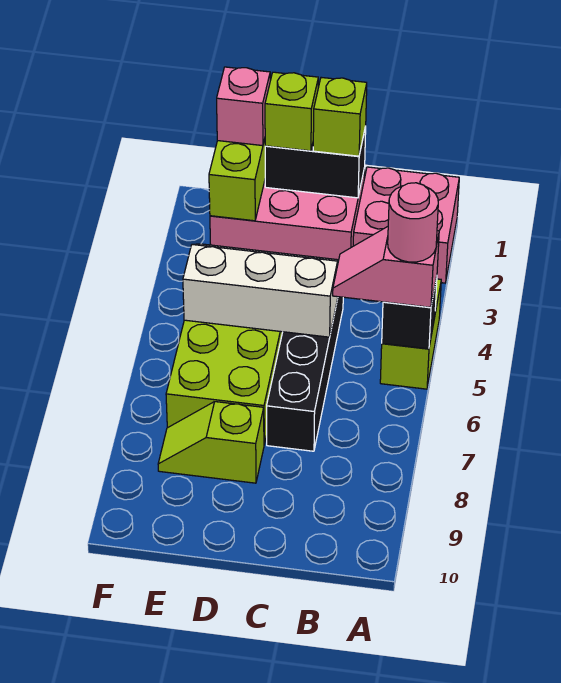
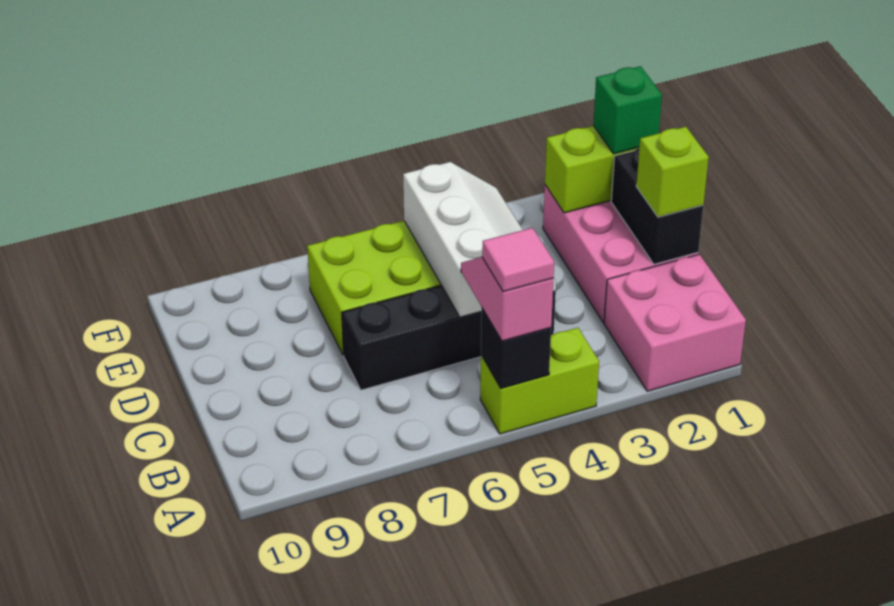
pink round brick A5 level 4 -> pink tile A5 level 4
lime brick D1 level 3 -> none
lime slope D8:E8 level 1 top D -> none
pink brick E1 level 3 -> green brick E1 level 3

